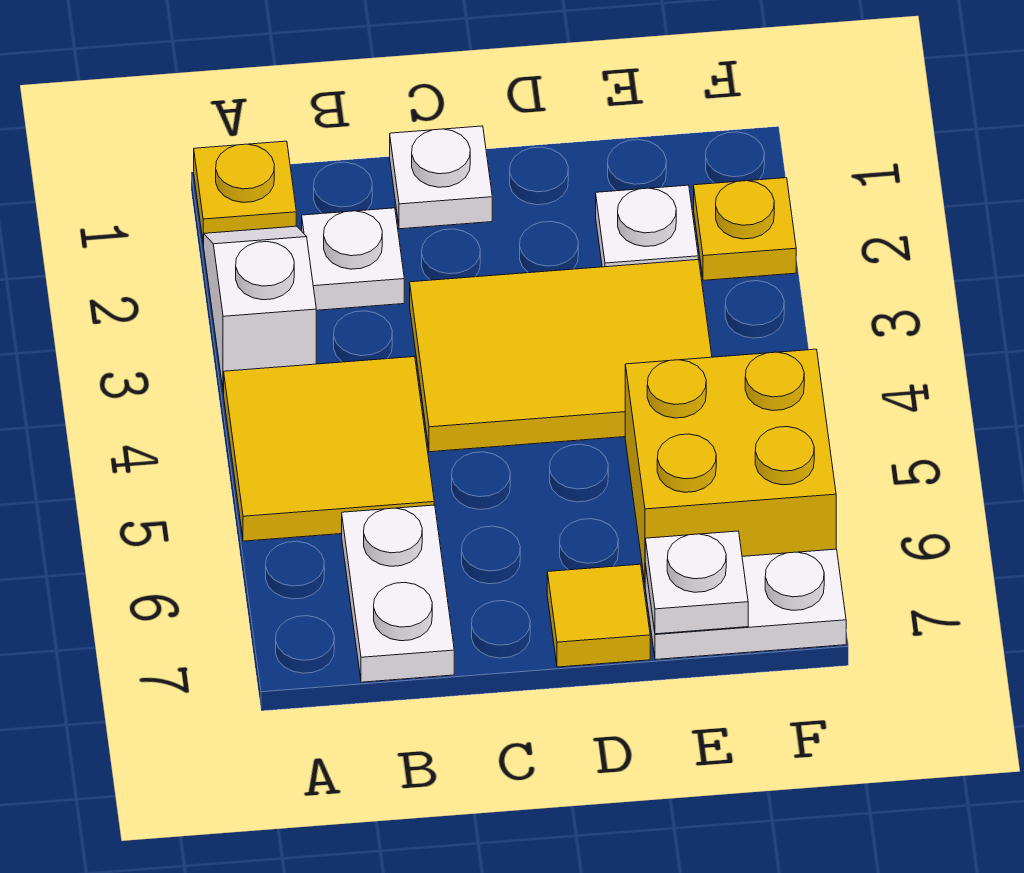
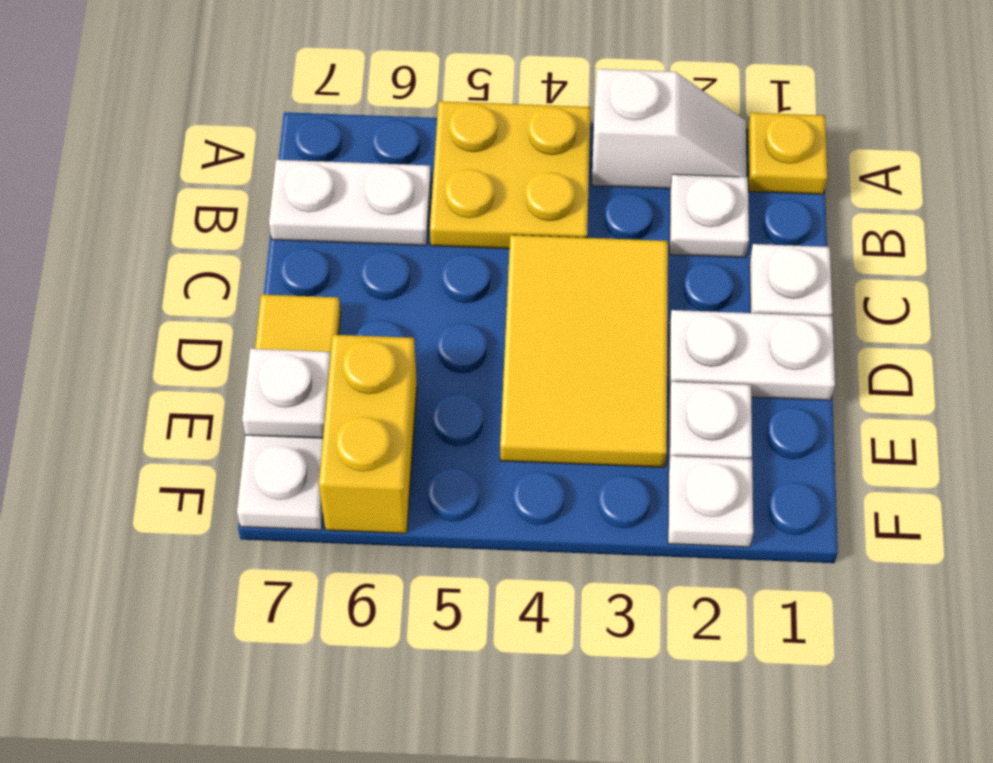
yellow tile A4:B5 level 1 -> yellow plate A4:B5 level 1
none -> white plate D1:D2 level 1
yellow brick E5:F6 level 1 -> yellow brick E6:F6 level 1
yellow plate F2 level 1 -> white plate F2 level 1

